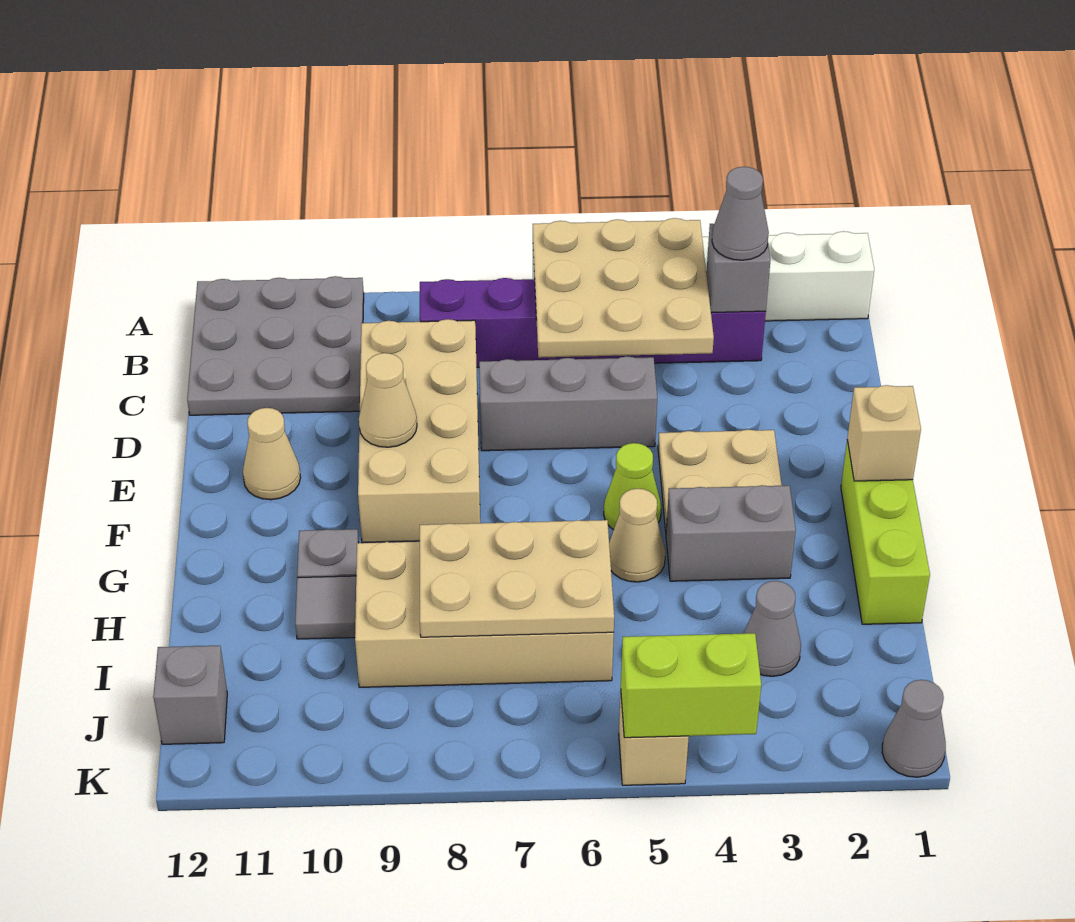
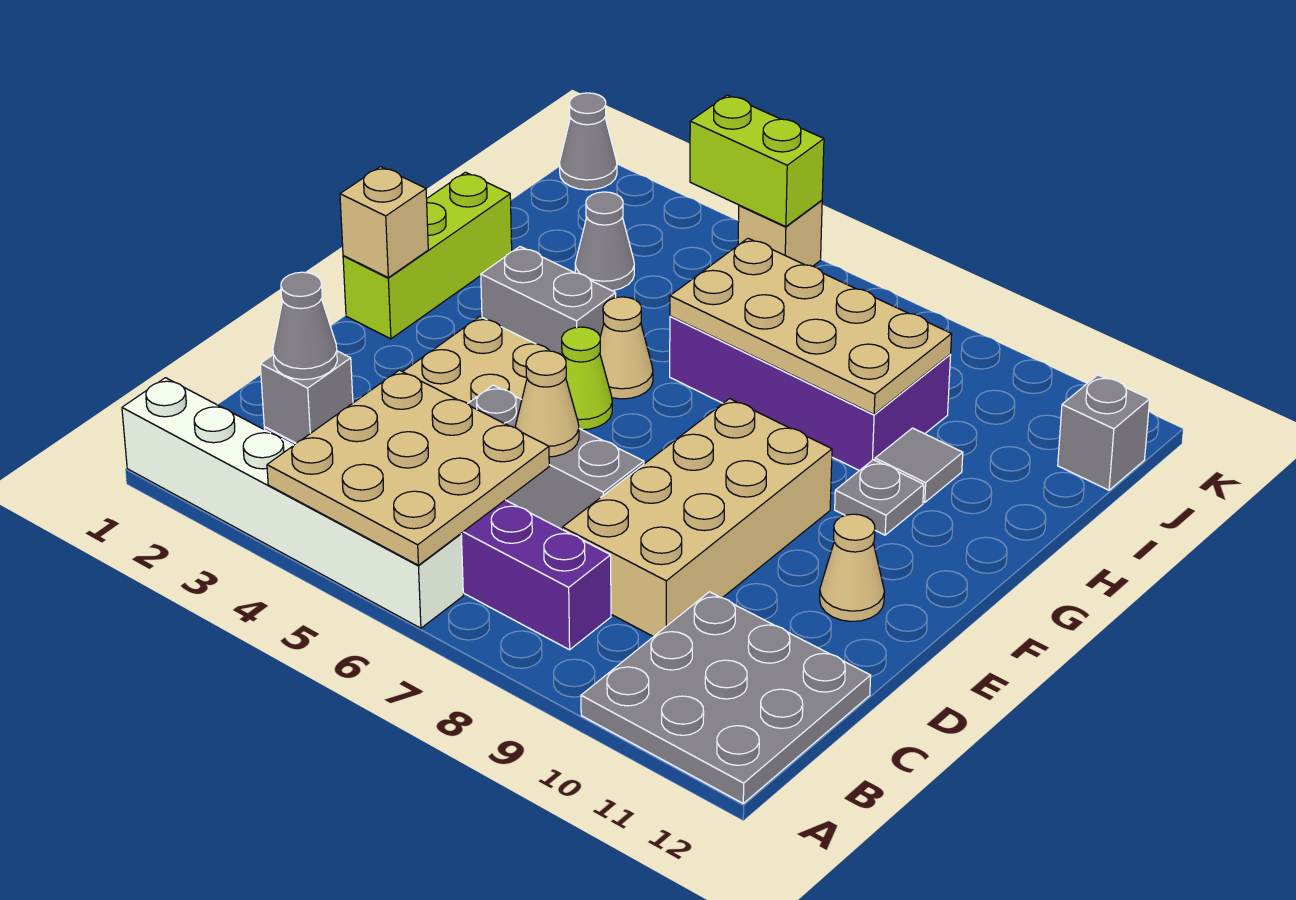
tan cone E9 level 2 -> tan cone D6 level 2
tan brick H6:I9 level 1 -> purple brick H6:I9 level 1
tan plate H6:I8 level 2 -> tan plate H6:I9 level 2

